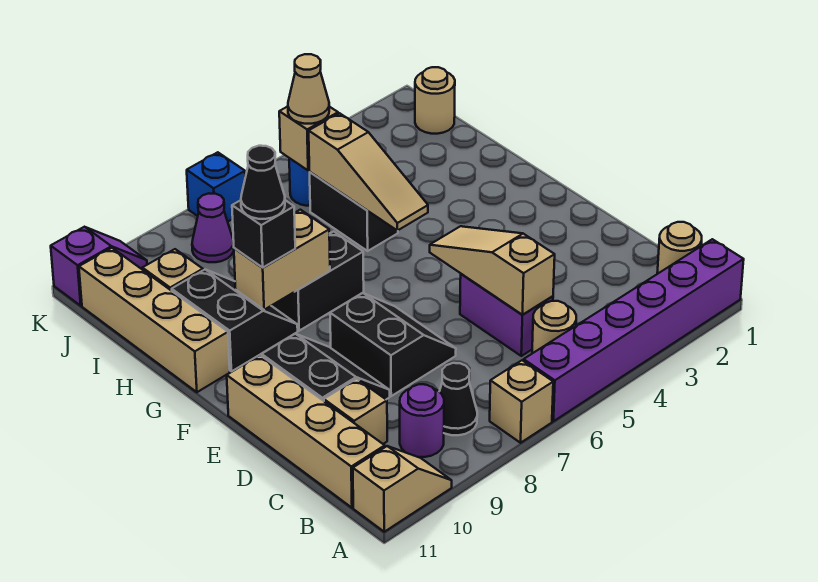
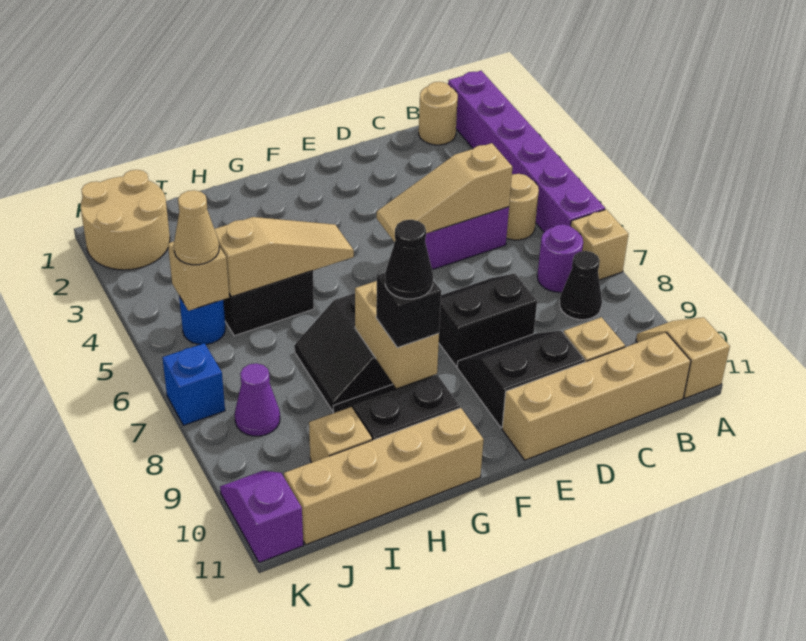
purple round brick B9 level 1 -> purple round brick B7 level 1
tan round brick J1 level 1 -> tan round brick J1:K2 level 1

